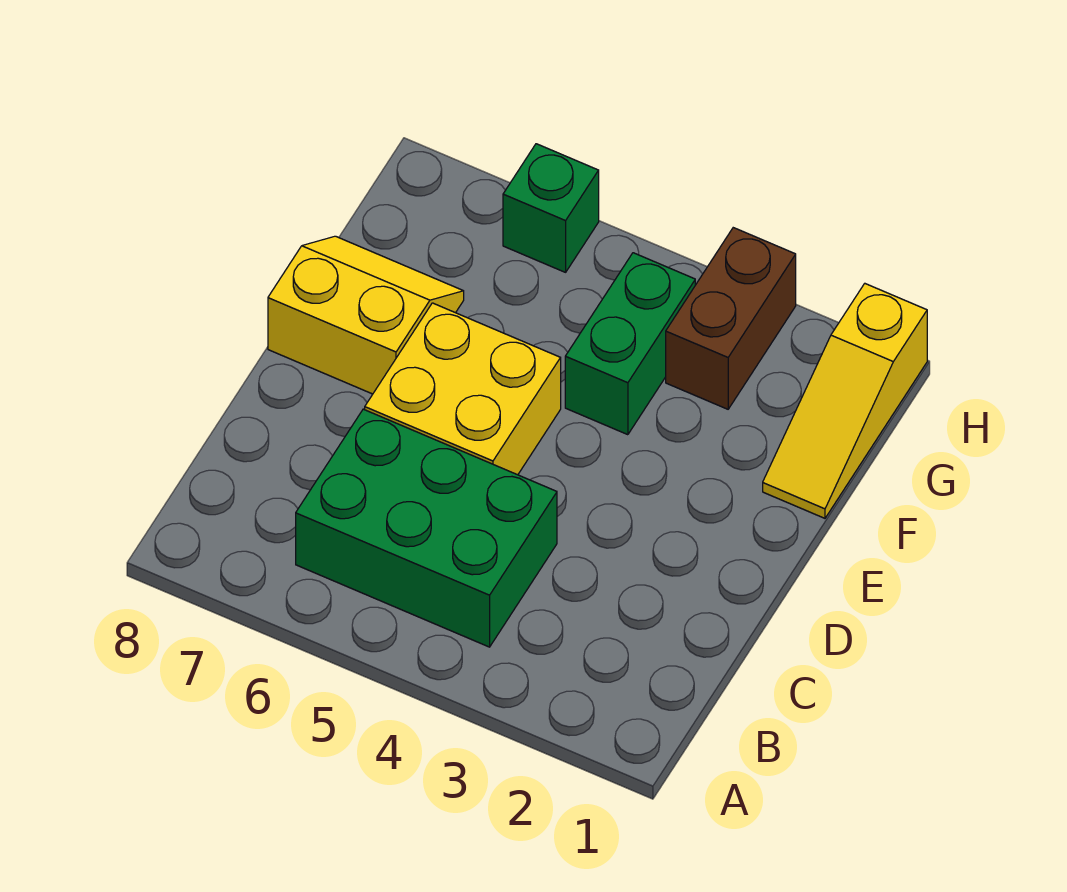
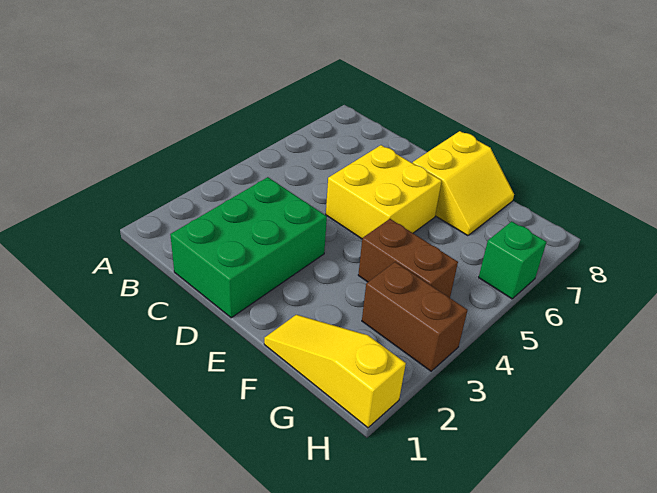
green brick B4:C6 level 1 -> green brick C1:D3 level 1
green brick F4:G4 level 1 -> brown brick F4:G4 level 1

